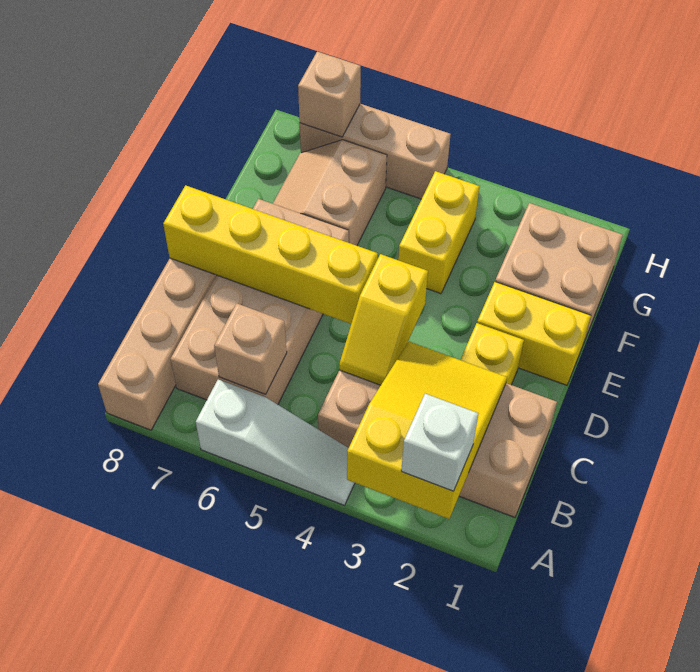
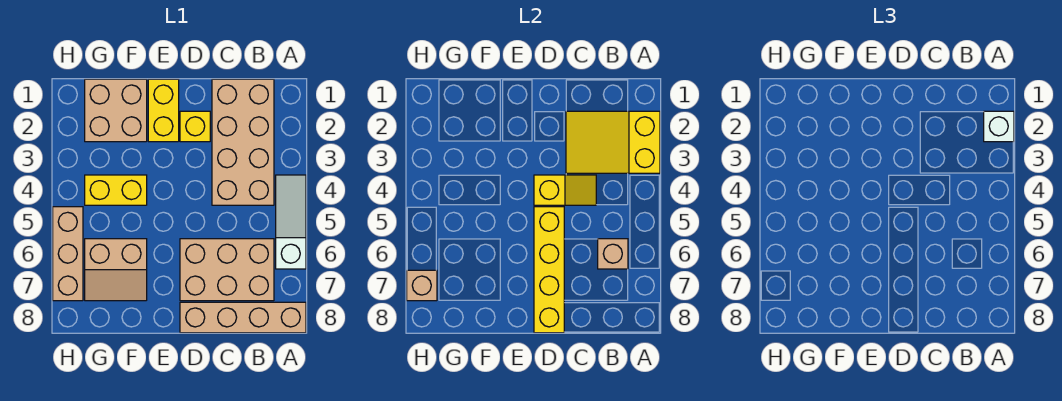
tan brick B6:E7 level 1 -> tan brick B6:D7 level 1

